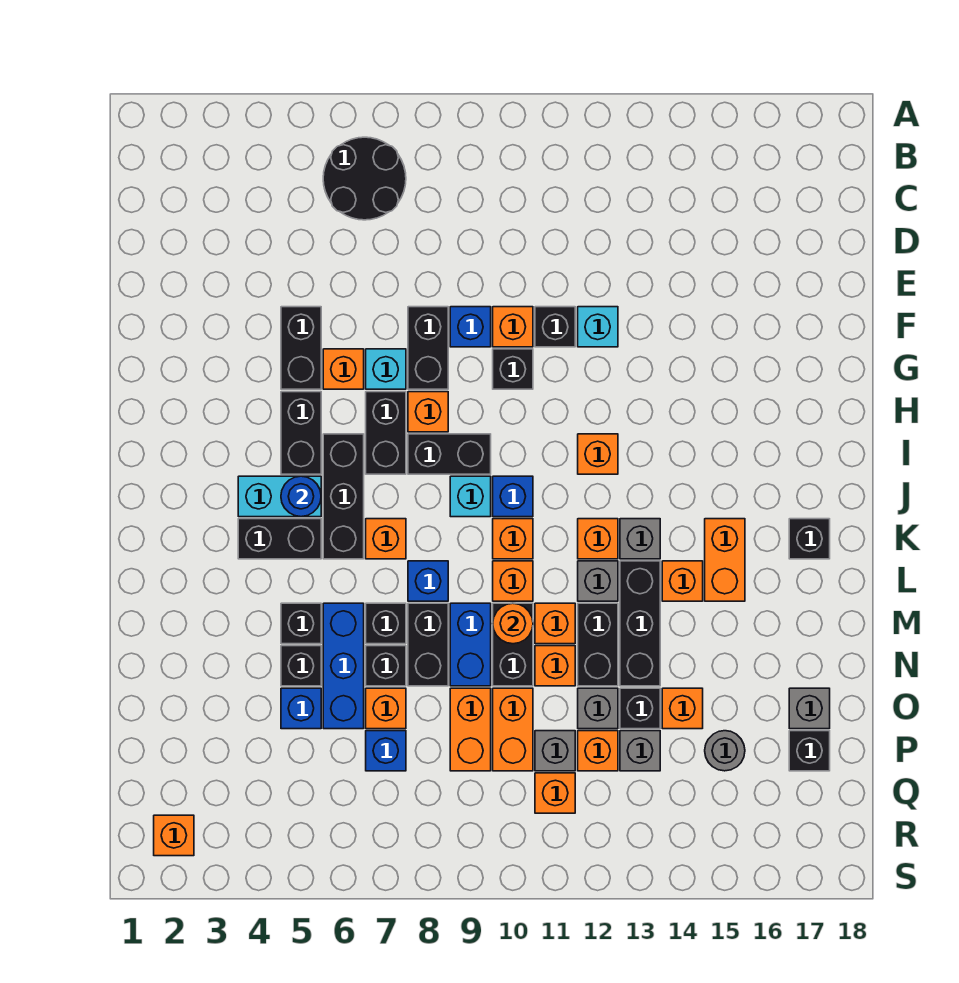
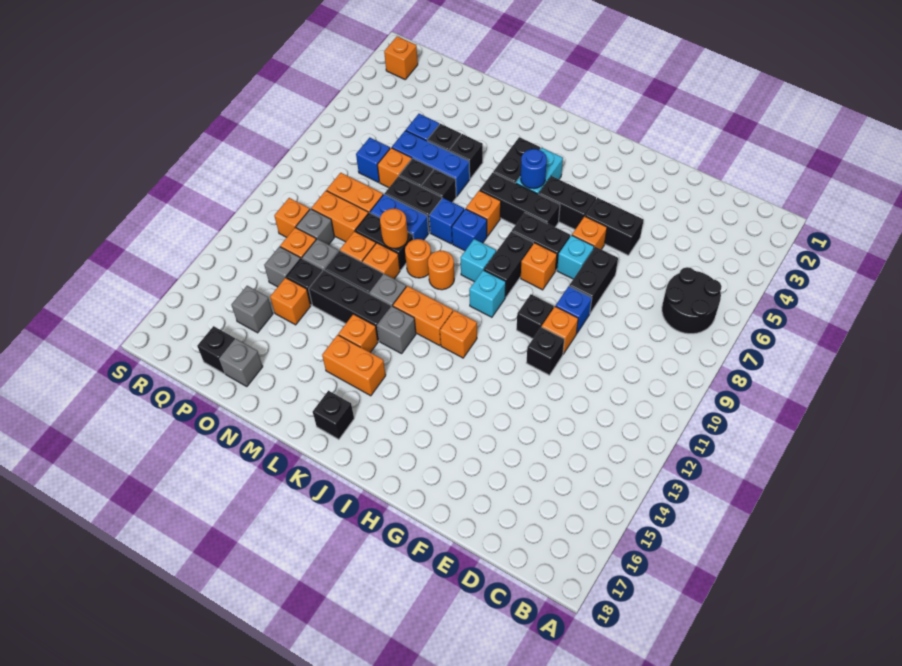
black brick F8:G8 level 1 -> black brick F7:F8 level 1
cyan brick F12 level 1 -> cyan brick I10 level 1
blue brick J10 level 1 -> blue brick K8 level 1
orange brick K10 level 1 -> orange round brick K10 level 1
orange brick K12 level 1 -> orange brick J12:K12 level 1
orange brick L10 level 1 -> orange round brick L10 level 1
grey round brick P15 level 1 -> grey brick P15 level 1

